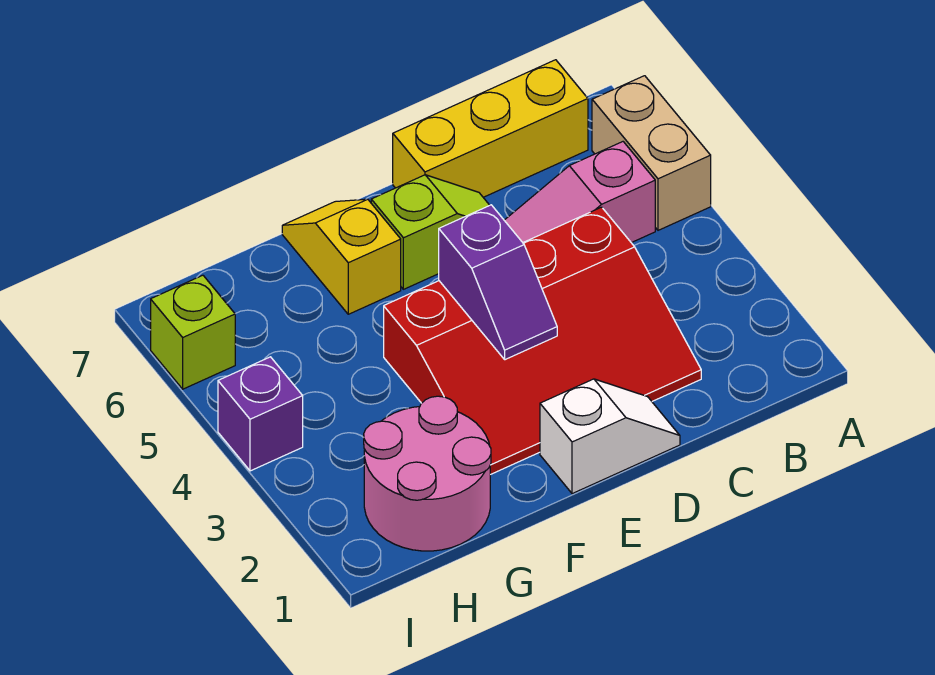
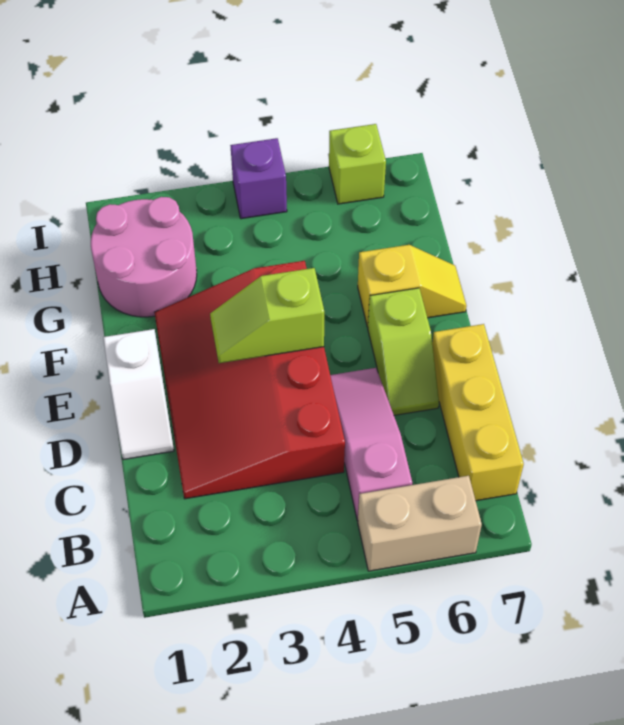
purple slope E3:E4 level 2 top 4 -> lime slope E3:E4 level 2 top 4

